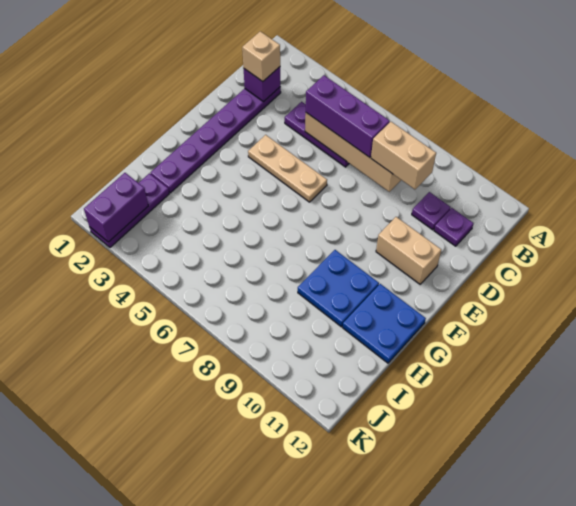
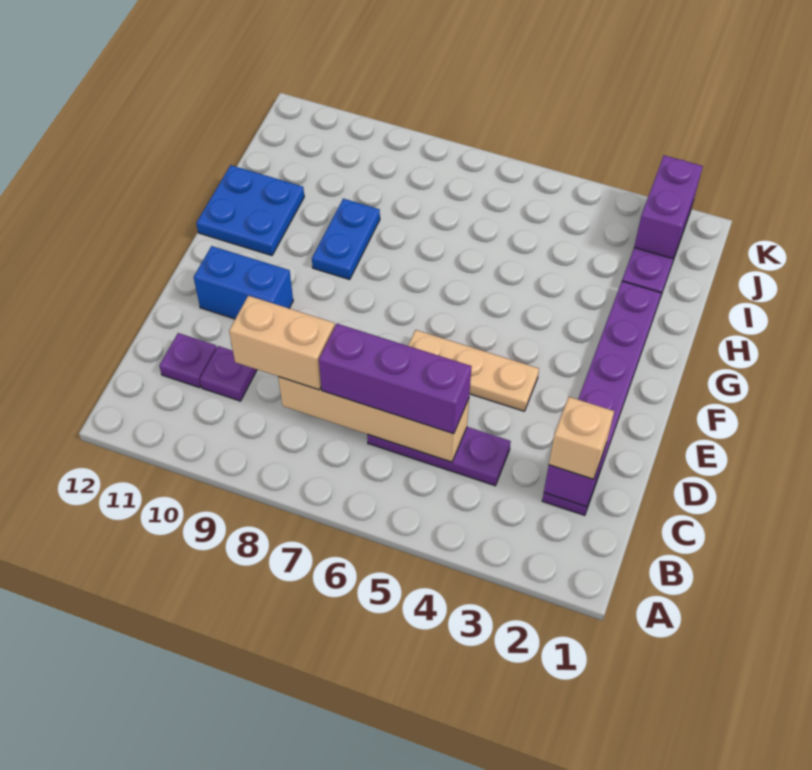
tan brick E10:E11 level 1 -> blue brick E10:E11 level 1
blue plate G9:H10 level 1 -> blue plate G9:H9 level 1

